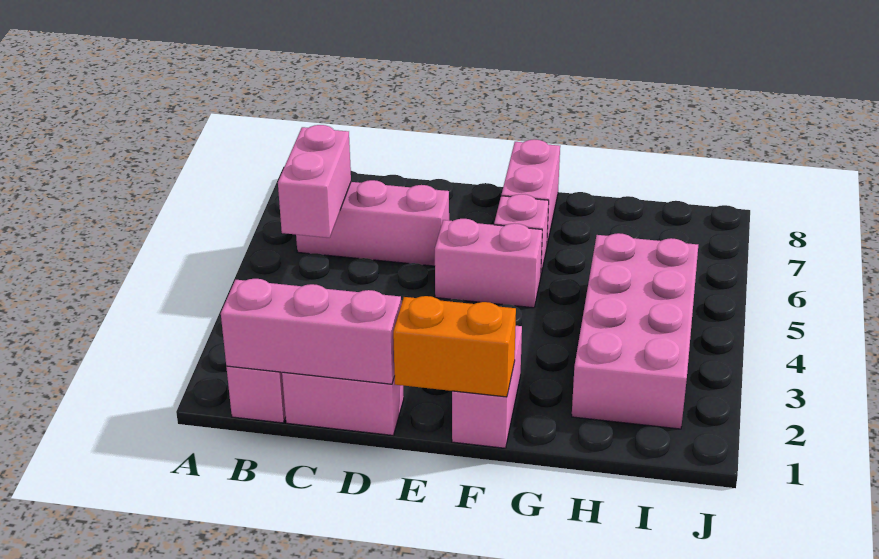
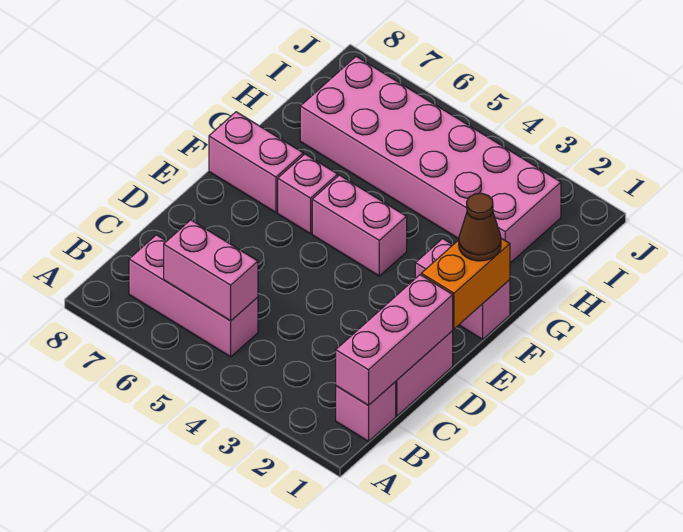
pink brick B6:D6 level 1 -> pink brick B5:B7 level 1
pink brick E5:F5 level 1 -> pink brick F4:F5 level 1
none -> brown cone F1 level 3
pink brick H2:I5 level 1 -> pink brick H2:I7 level 1

